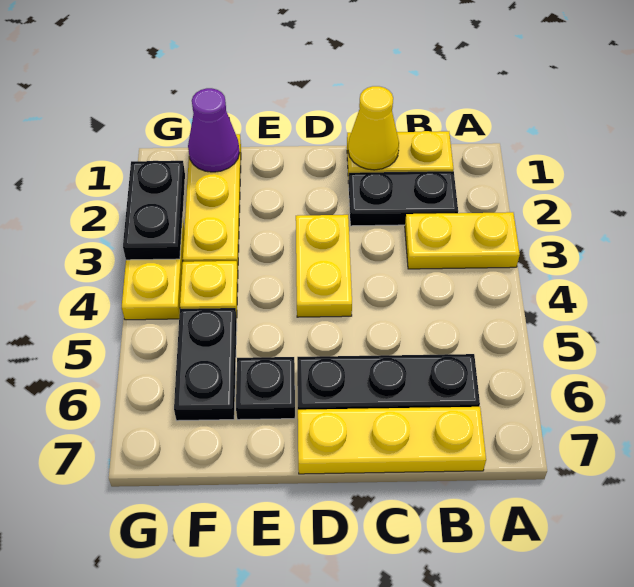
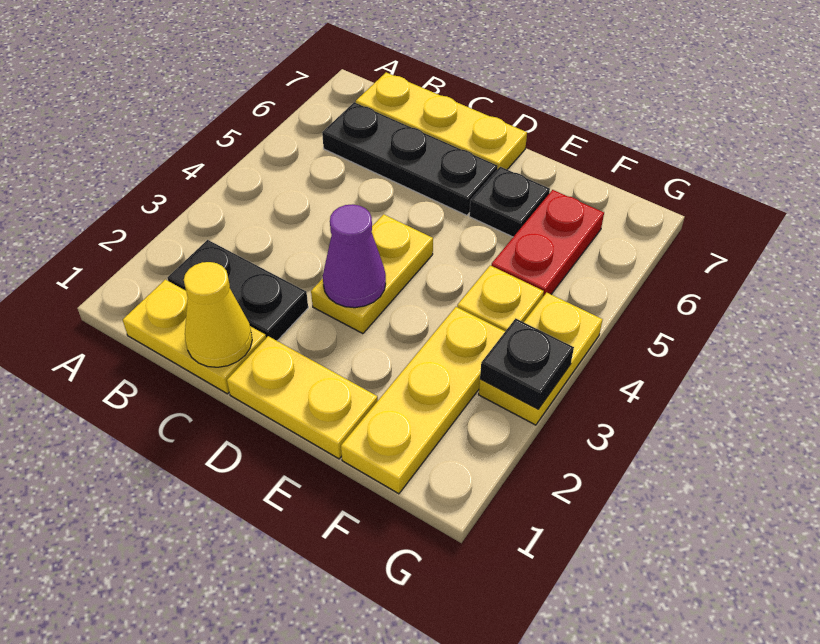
yellow plate A3:B3 level 1 -> yellow plate D1:E1 level 1
purple cone F1 level 2 -> purple cone D3 level 2
black plate F5:F6 level 1 -> red plate F5:F6 level 1
black plate G2:G3 level 2 -> black plate G3 level 2

